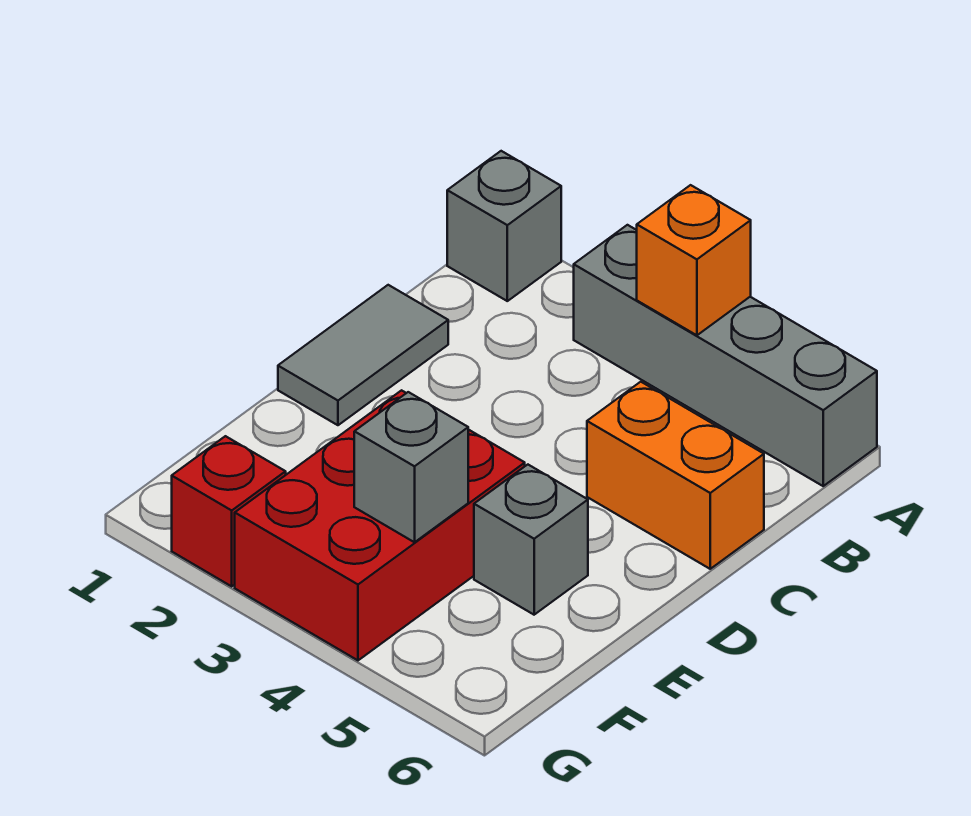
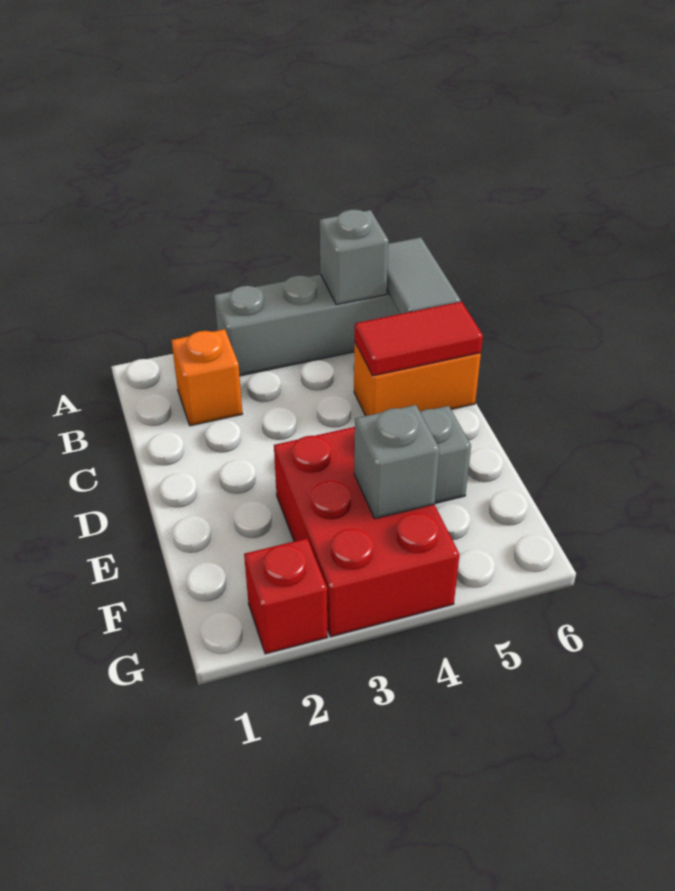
grey brick A1 level 1 -> grey brick A5 level 2
orange brick A4 level 2 -> orange brick B2 level 1
grey tile C1:D1 level 1 -> grey tile A6:B6 level 2
none -> red tile C5:C6 level 2

